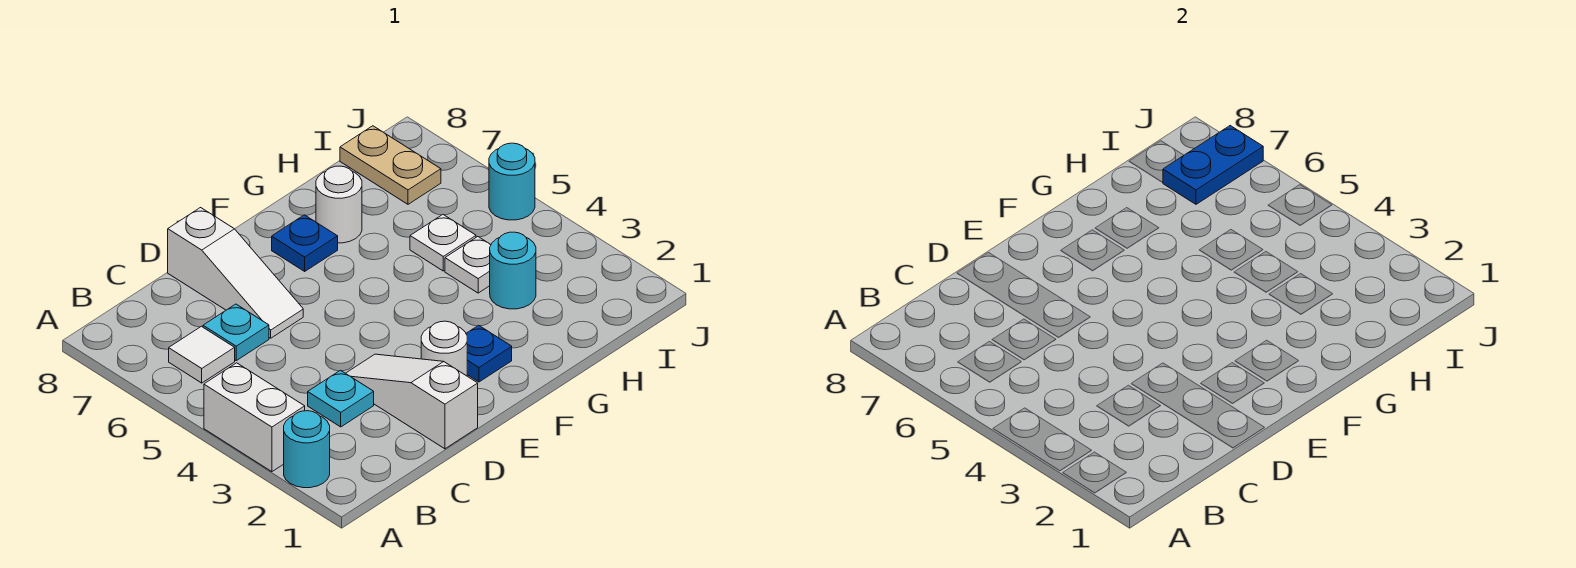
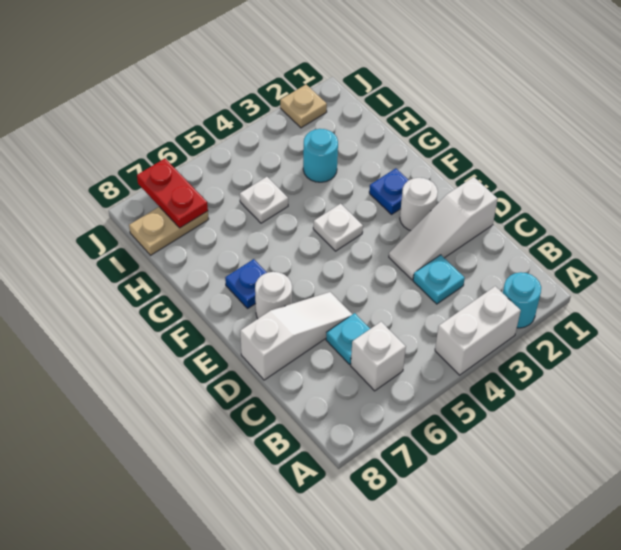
white tile B6 level 1 -> white brick B6 level 1
white round brick G7 level 1 -> white round brick E7 level 1
white plate H4 level 1 -> white plate F4 level 1
blue plate I7:J7 level 2 -> red plate I7:J7 level 2
none -> tan plate J2 level 1
cyan round brick J5 level 1 -> none

